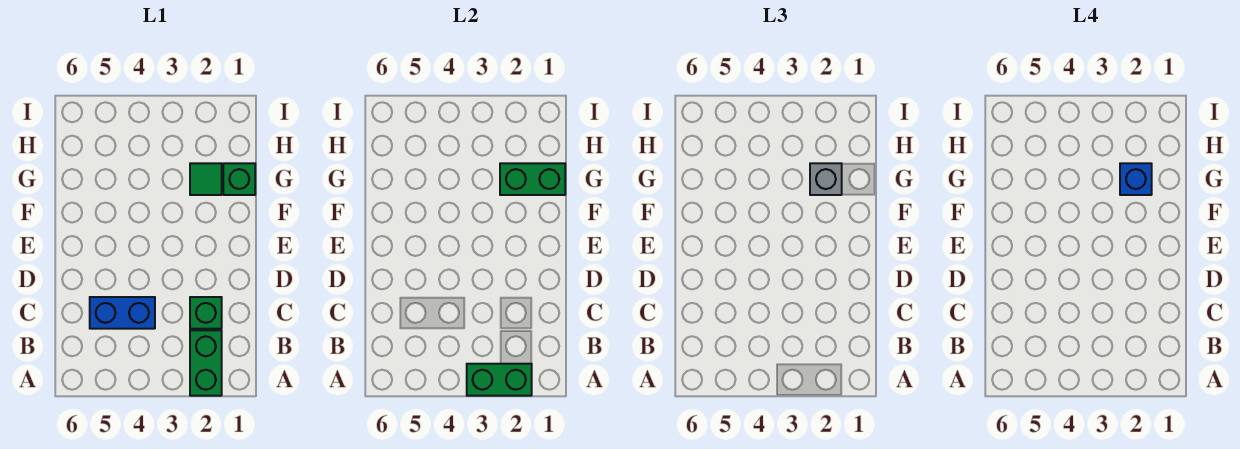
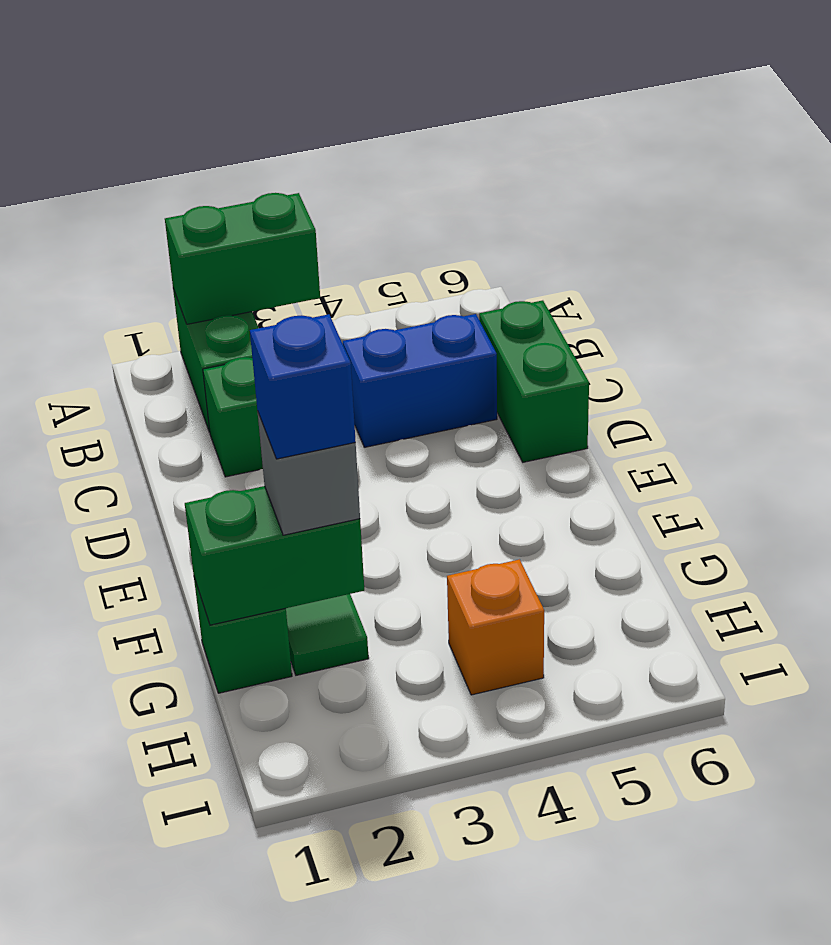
none -> green brick C6:D6 level 1
none -> orange brick H4 level 1

